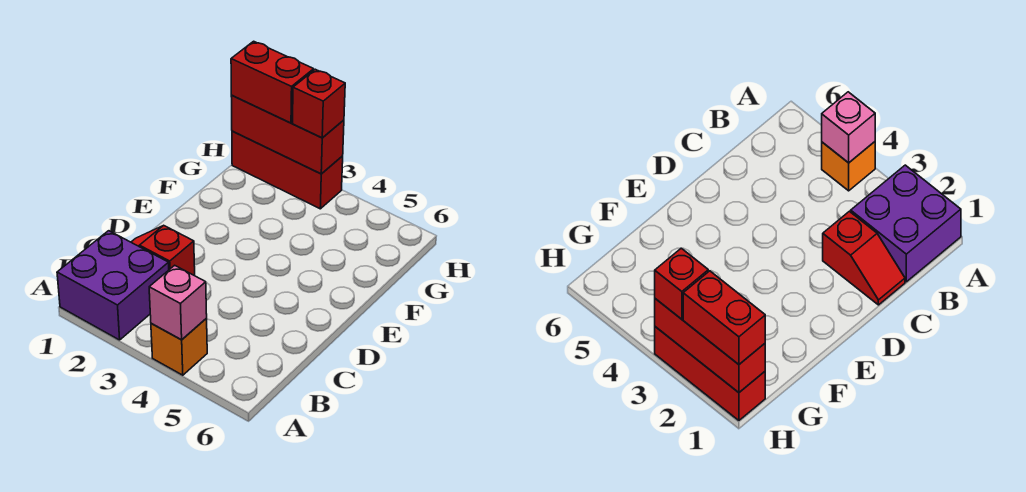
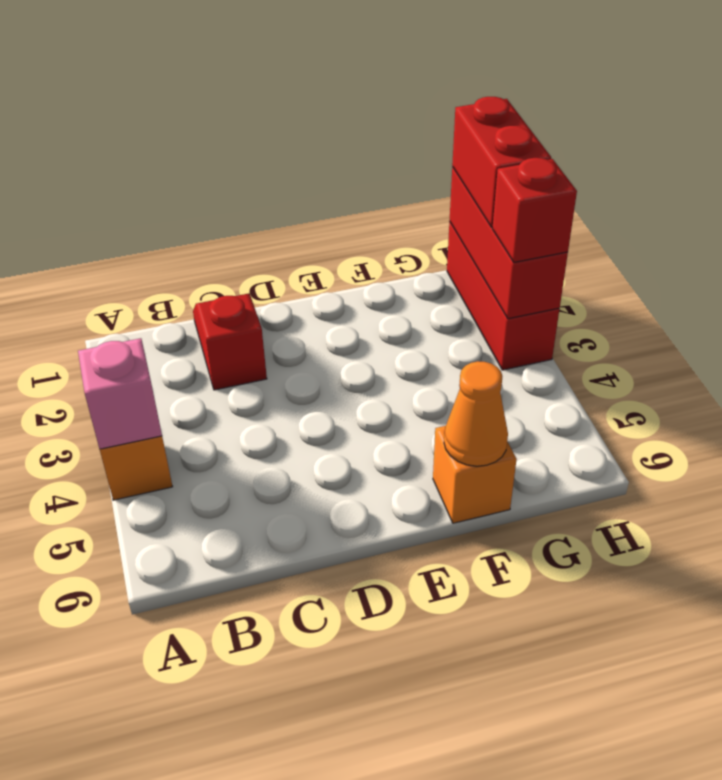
purple brick A1:B2 level 1 -> none
none -> orange brick F6 level 1
none -> orange cone F6 level 2

